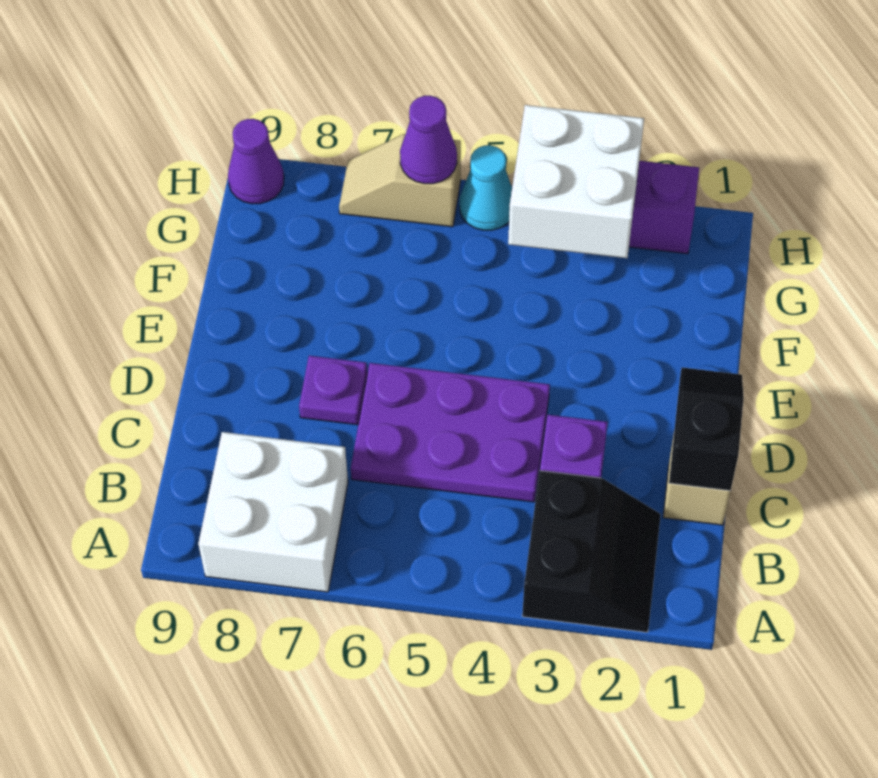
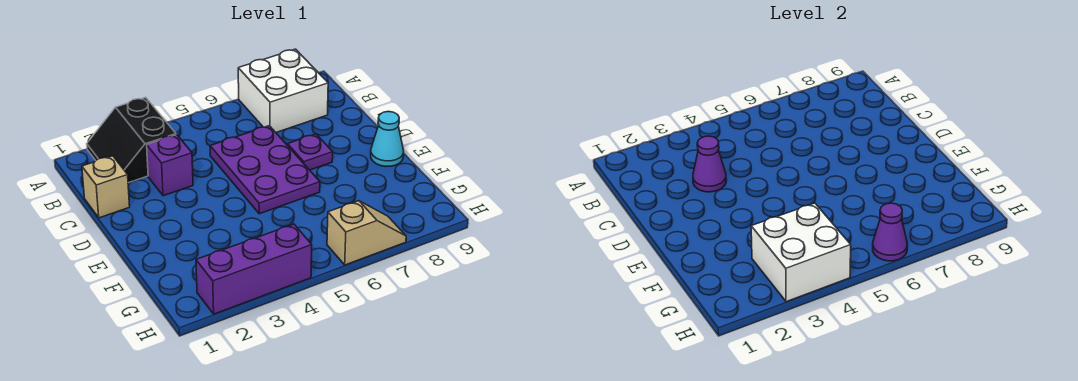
black slope C1:D1 level 2 top C -> none
purple plate C4:D6 level 1 -> purple plate C5:E6 level 1
cyan cone H5 level 1 -> cyan cone E9 level 1
purple cone H9 level 1 -> purple cone C3 level 2

